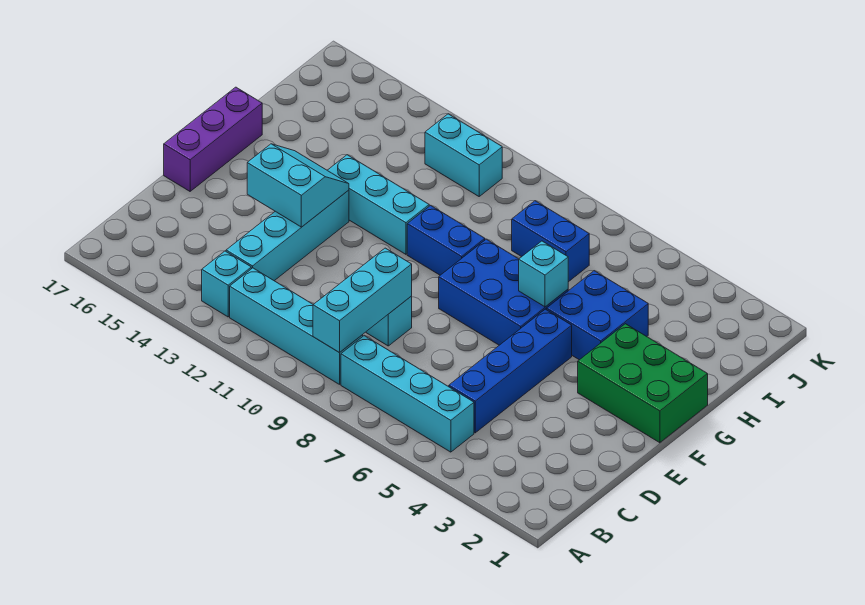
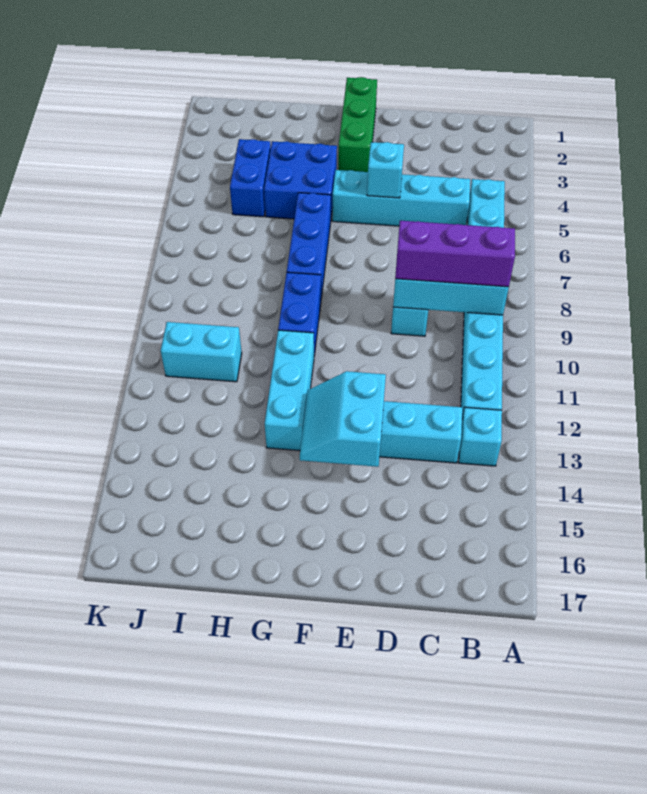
blue brick C5:F5 level 1 -> cyan brick C5:F5 level 1
purple brick E17:G17 level 1 -> purple brick B9:D9 level 3
green brick F1:G3 level 1 -> green brick F1:F3 level 1
blue brick F6:G8 level 1 -> blue brick G6:G8 level 1
cyan brick G6 level 2 -> cyan brick E5 level 2
blue brick I7:I8 level 1 -> blue brick I4:I5 level 1
cyan brick J11:J12 level 1 -> cyan brick I11:J11 level 1

